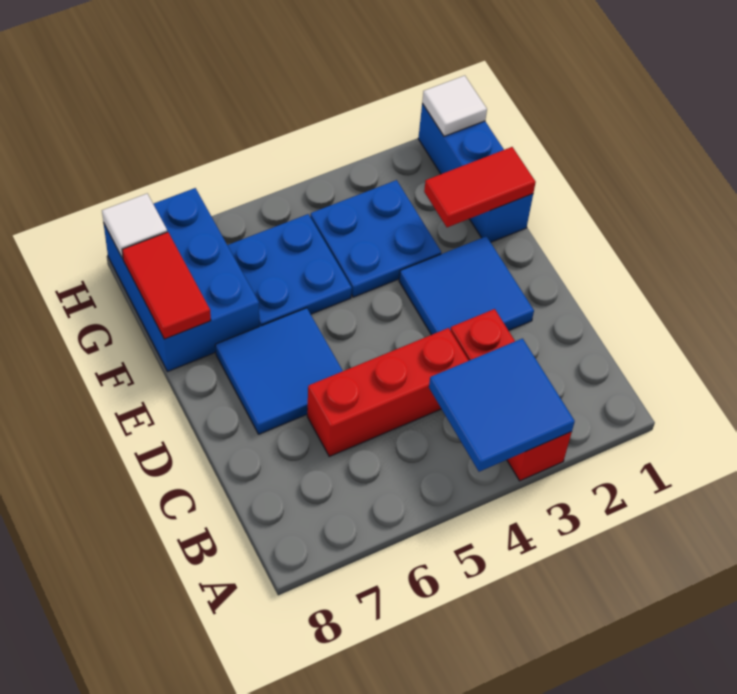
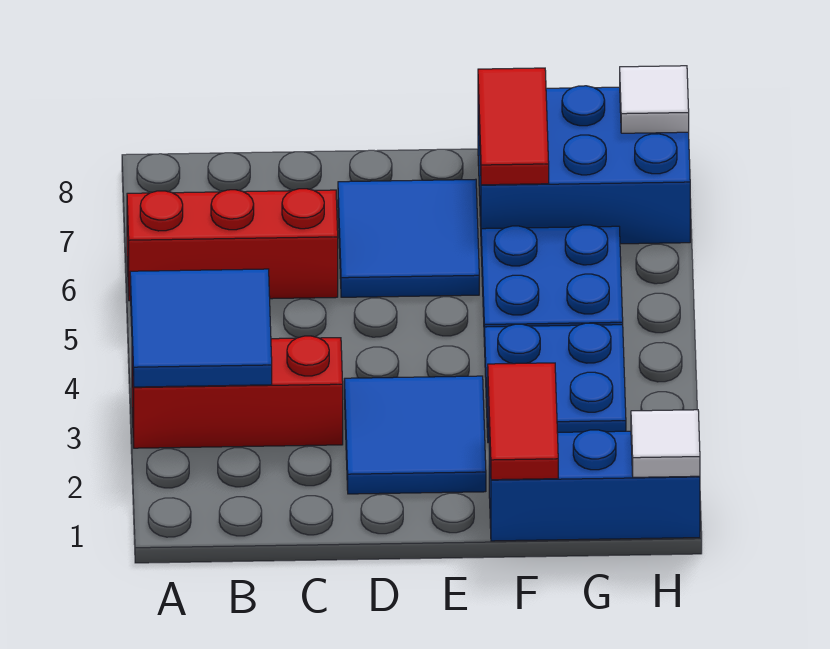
red brick C4:C6 level 1 -> red brick A6:C6 level 1
red tile F8:G8 level 2 -> red tile F7:F8 level 2

